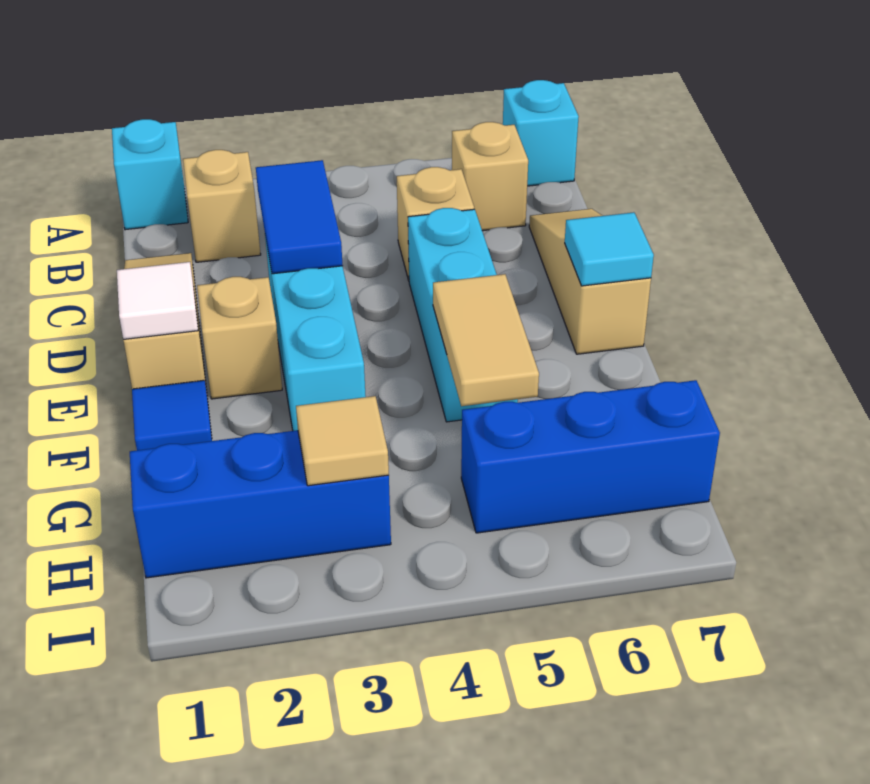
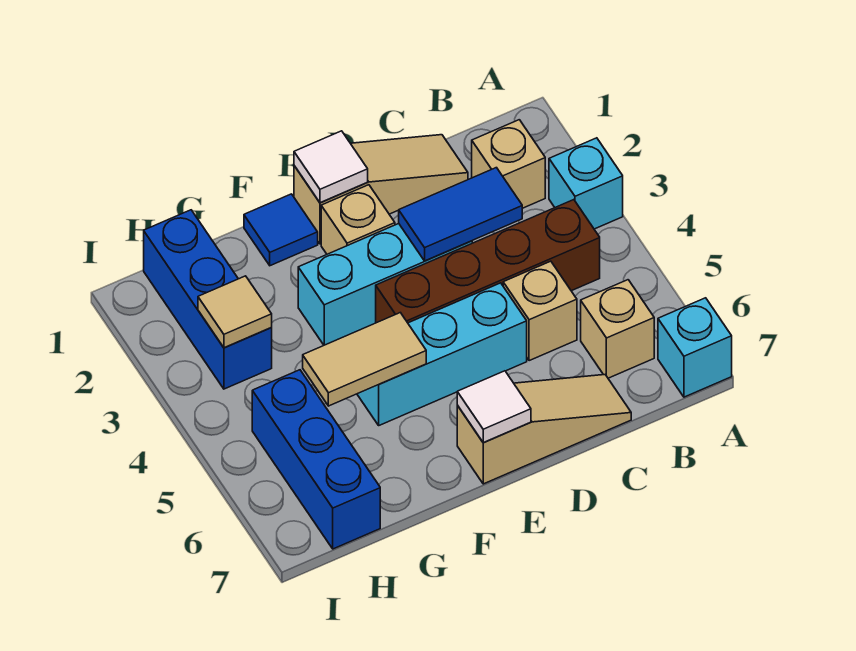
cyan brick A1 level 1 -> cyan brick A3 level 1
none -> brown brick B4:E4 level 1
cyan tile E7 level 2 -> white tile E7 level 2

